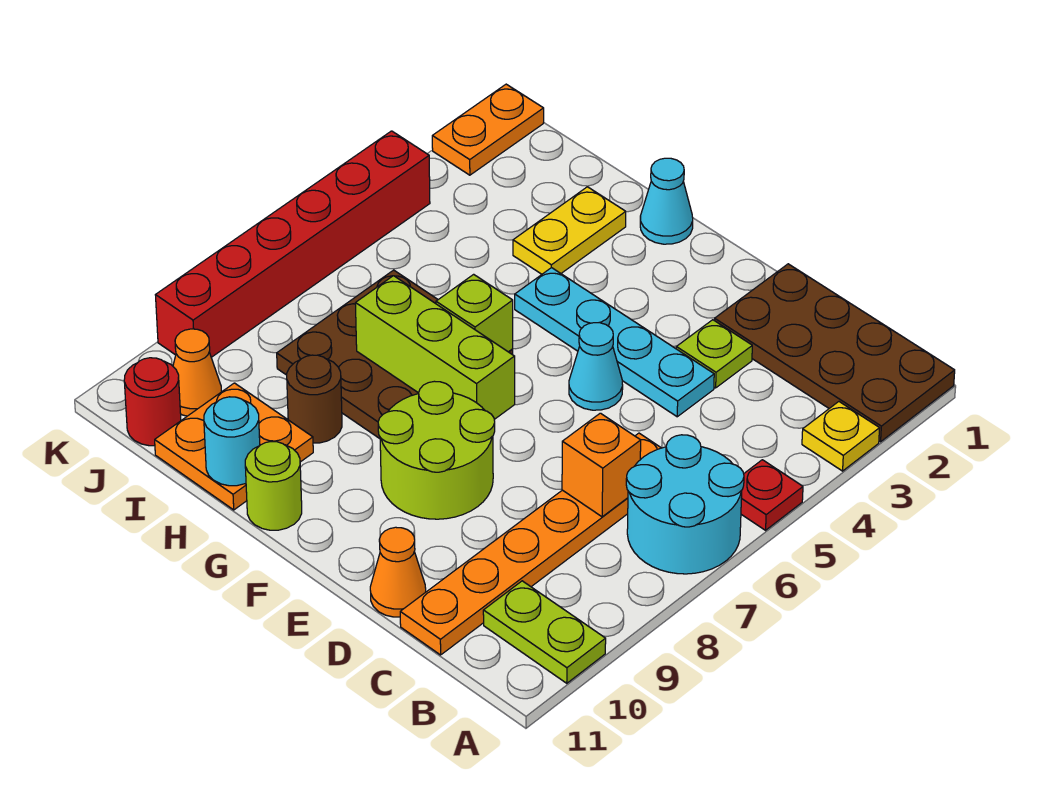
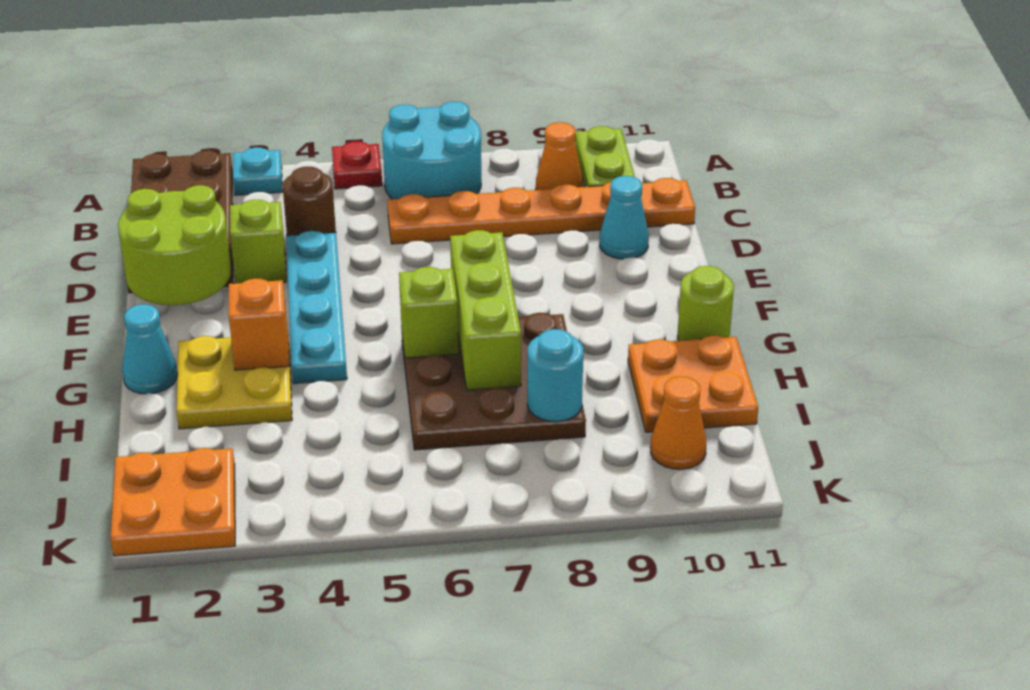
yellow plate A3 level 1 -> cyan plate A3 level 1
orange brick C7 level 2 -> orange brick G3 level 2
lime plate D3 level 1 -> lime brick D3 level 1
orange cone D11 level 1 -> orange cone B9 level 1
cyan cone E5 level 1 -> cyan cone D10 level 1
lime round brick E8:F9 level 1 -> lime round brick D1:E2 level 2
yellow plate H2:H3 level 1 -> yellow plate G2:H3 level 1
brown round brick H9 level 1 -> brown round brick C4 level 1
cyan round brick H11 level 2 -> cyan round brick I8 level 2
red round brick J11 level 1 -> none
orange plate K1:K2 level 1 -> orange plate J1:K2 level 1
red brick K4:K9 level 1 -> none

